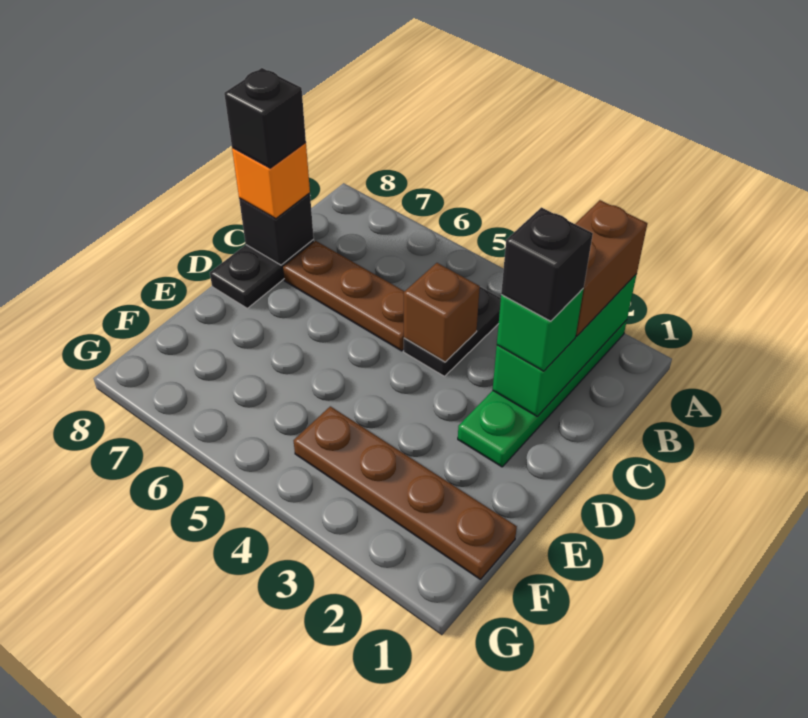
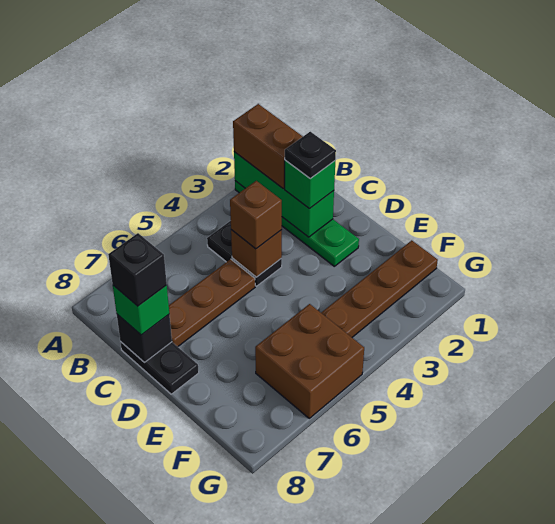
black brick C2 level 4 -> black plate C2 level 4
none -> brown brick C4 level 3
orange brick C8 level 3 -> green brick C8 level 3
none -> brown brick F5:G6 level 1

